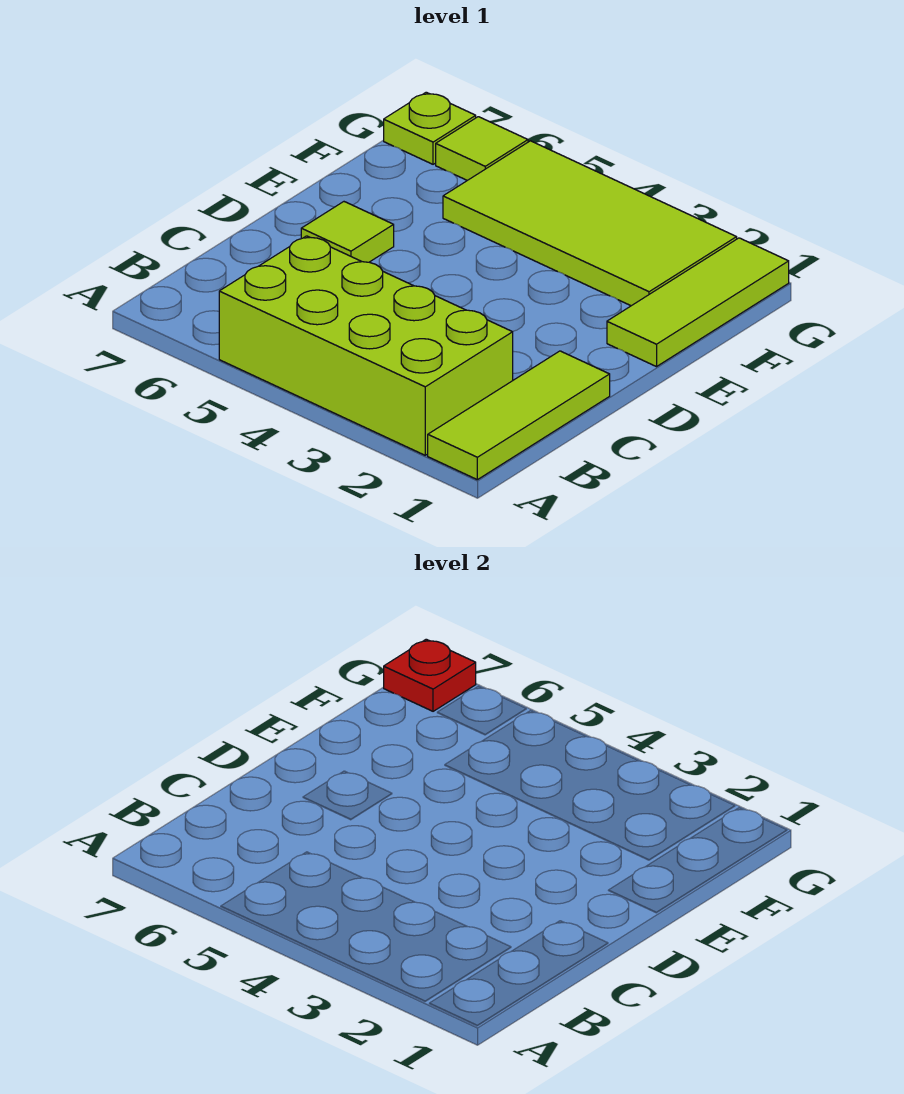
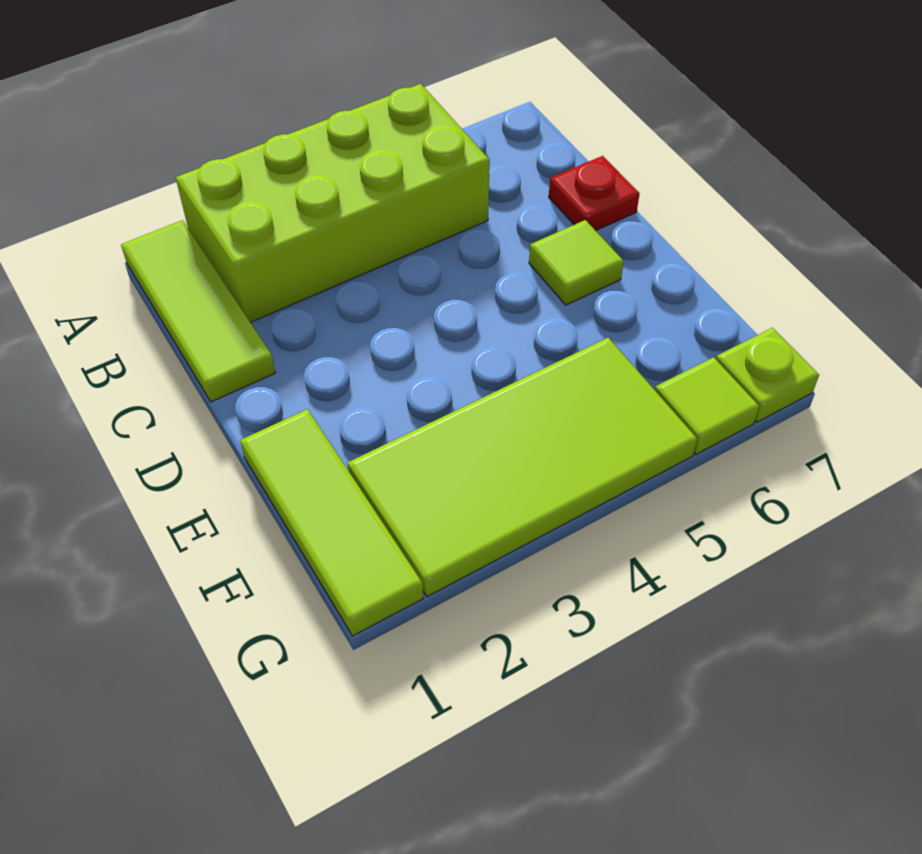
red plate G7 level 2 -> red plate C7 level 1

